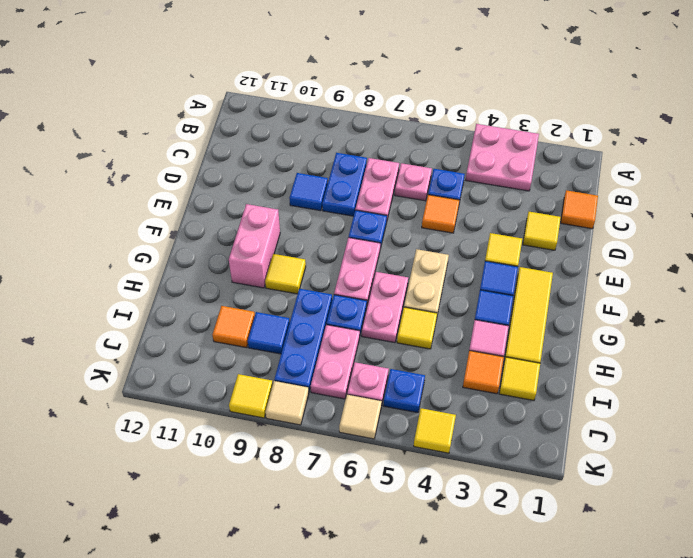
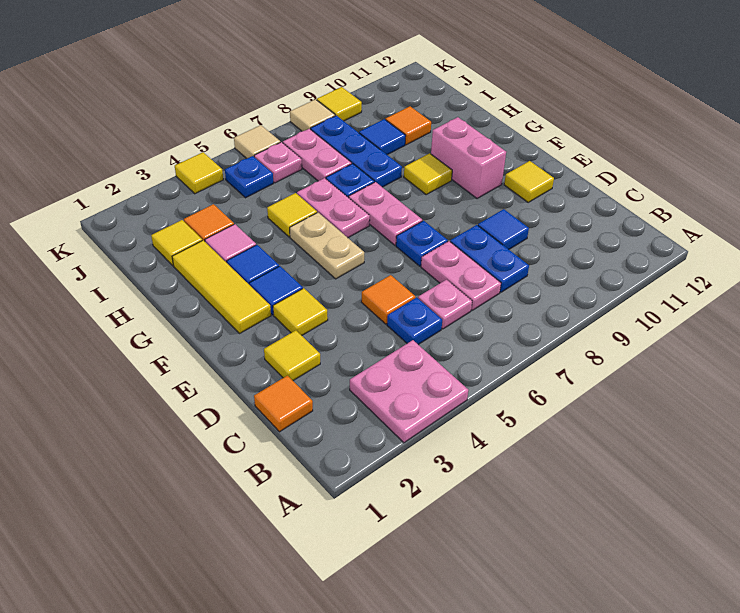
none -> yellow tile E11 level 1

